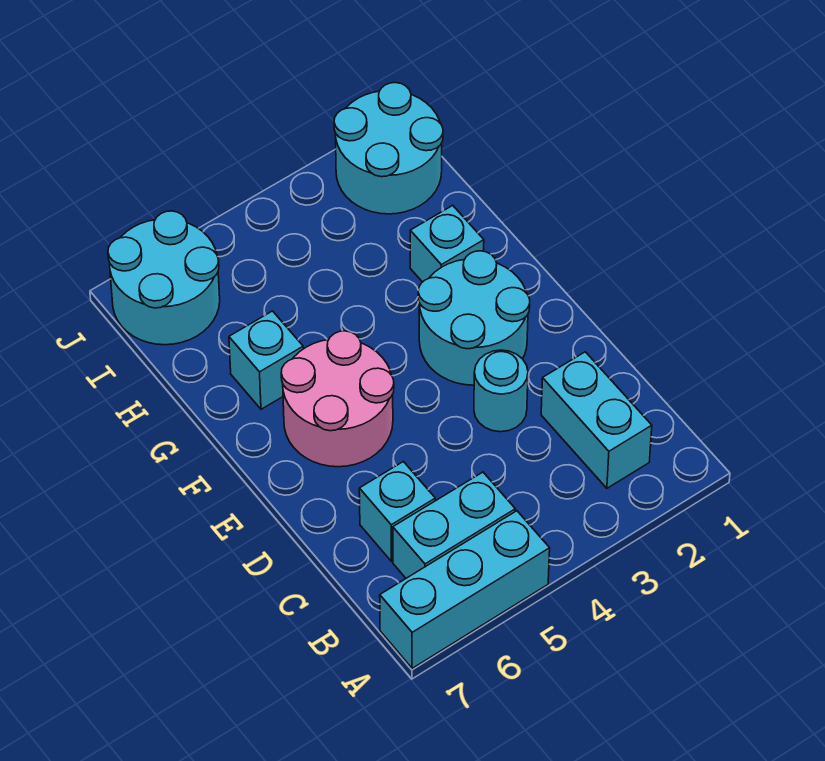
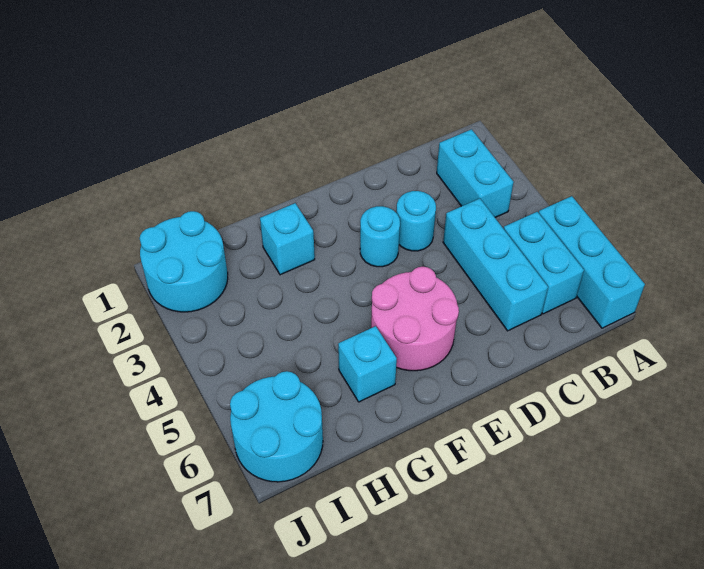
cyan brick B2:C2 level 1 -> cyan brick B2:B3 level 1
cyan brick C6 level 1 -> cyan brick C4:C6 level 1
cyan round brick E2:F3 level 1 -> cyan round brick E3 level 1

